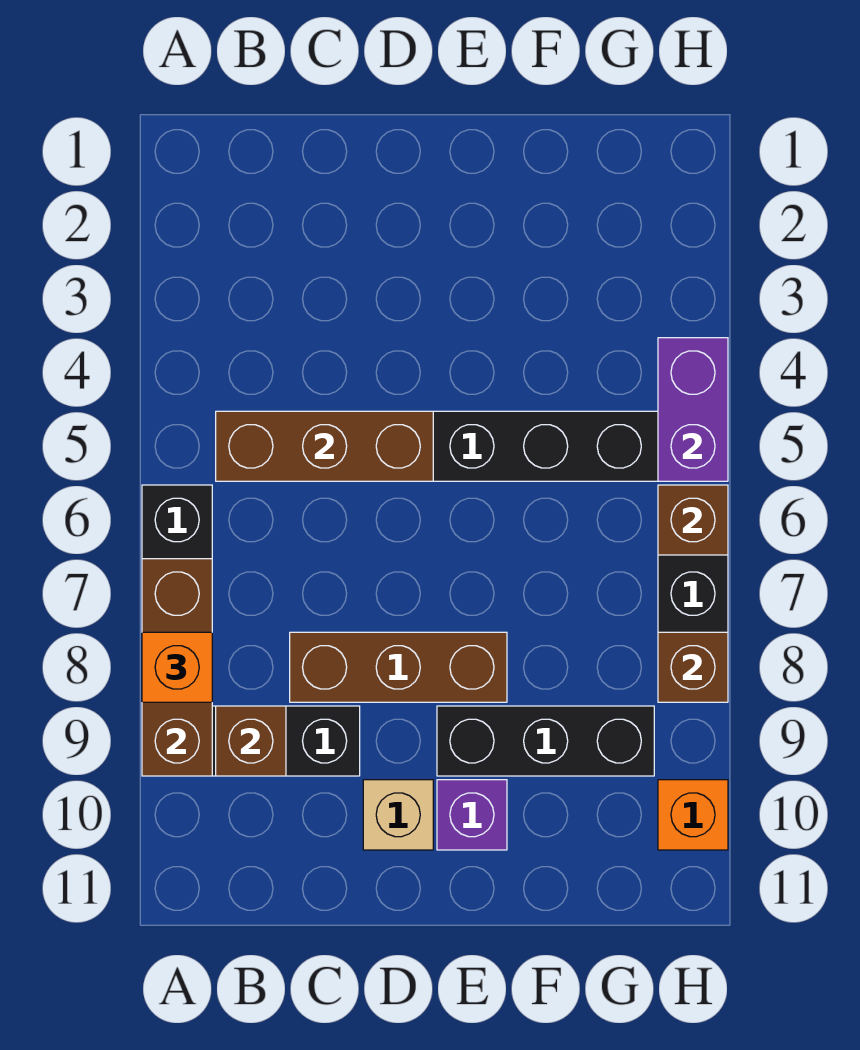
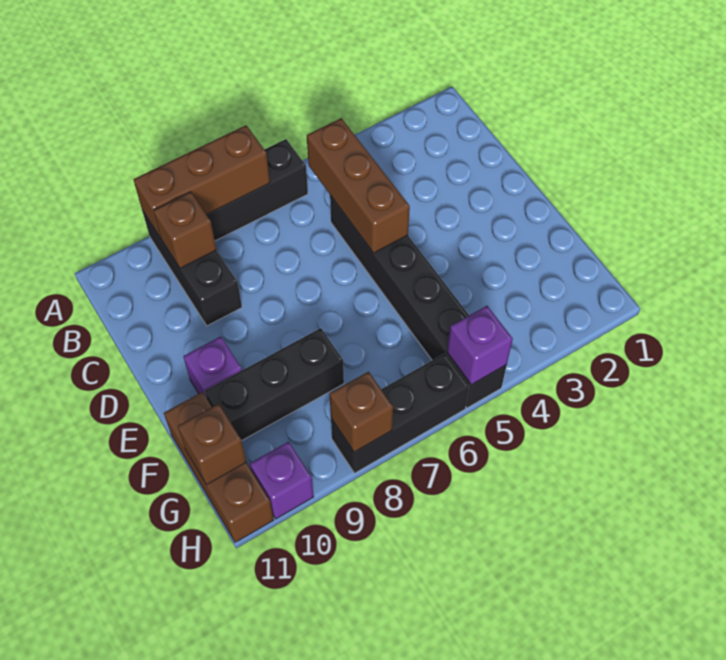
orange brick A8 level 3 -> none
brown brick C8:E8 level 1 -> brown brick F11:H11 level 1
tan brick D10 level 1 -> none
black brick E9:G9 level 1 -> black brick F8:F10 level 1
purple brick H4:H5 level 2 -> purple brick H5 level 2
brown brick H6 level 2 -> brown brick G11 level 2
orange brick H10 level 1 -> purple brick H10 level 1

